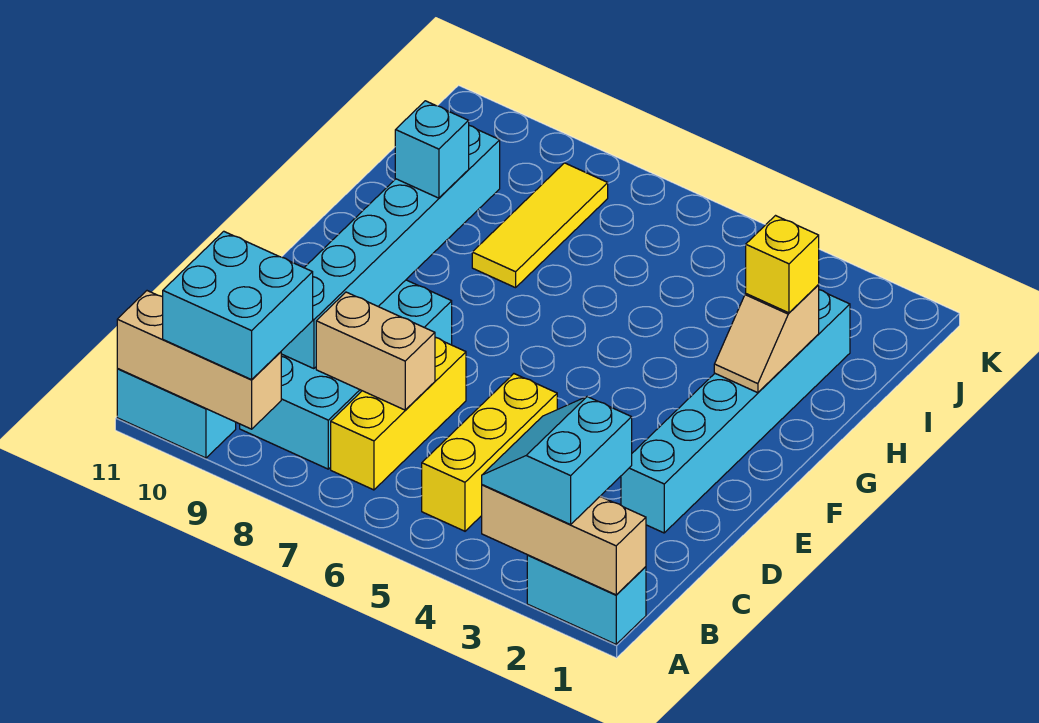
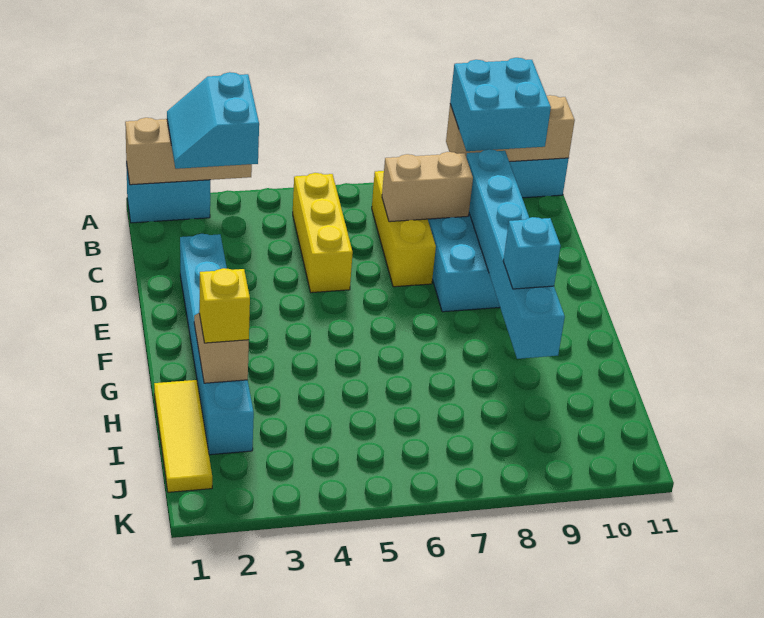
cyan slope A2:B3 level 3 top 2 -> cyan slope A2:B3 level 3 top 3
yellow tile H8:J8 level 1 -> yellow tile H1:J1 level 1

